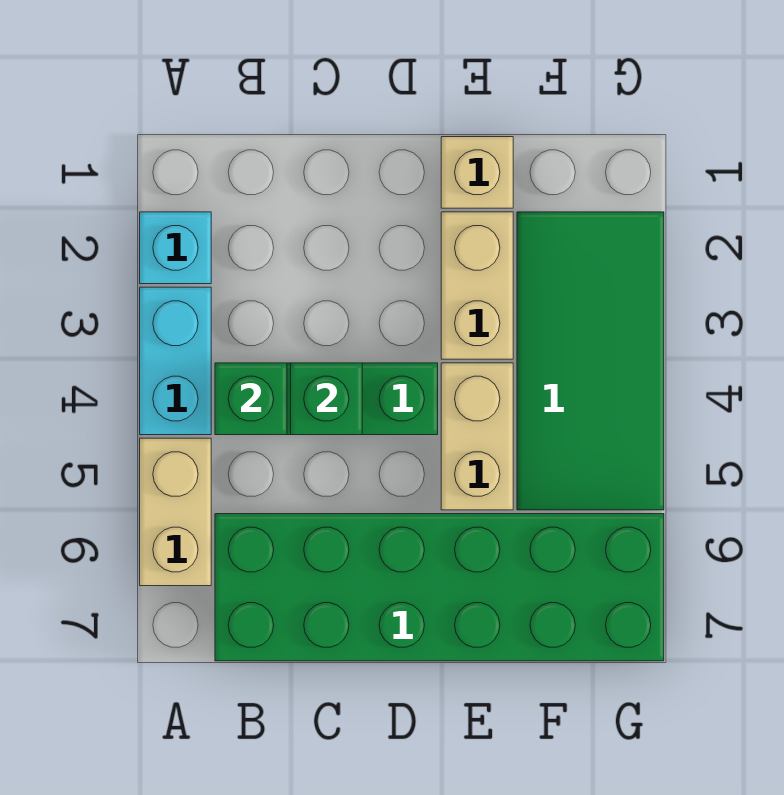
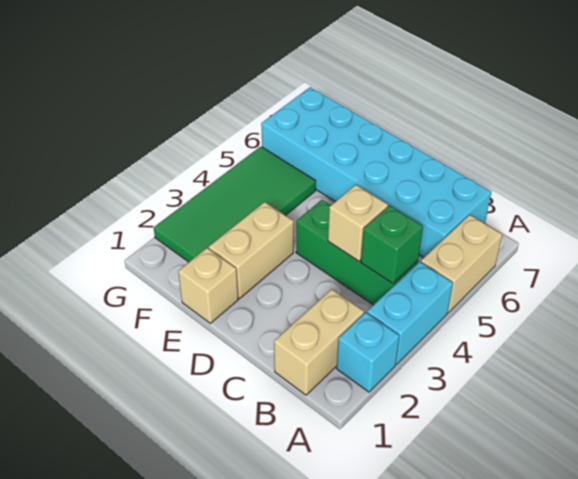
green brick B6:G7 level 1 -> cyan brick B6:G7 level 1
green brick C4 level 2 -> tan brick C4 level 2
tan brick E4:E5 level 1 -> tan brick B1:B2 level 1

